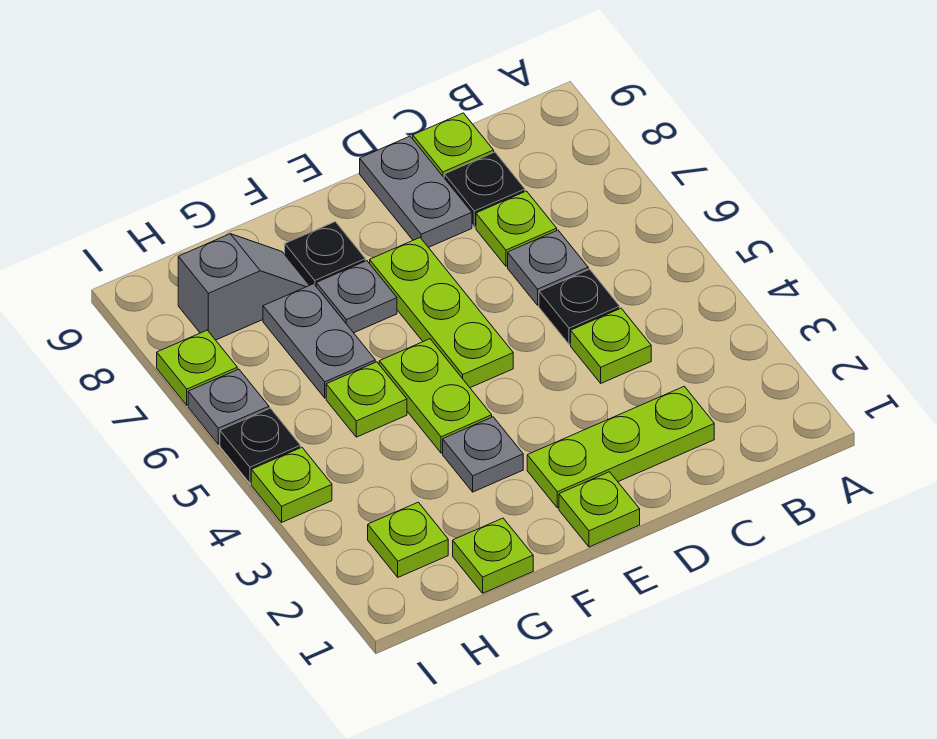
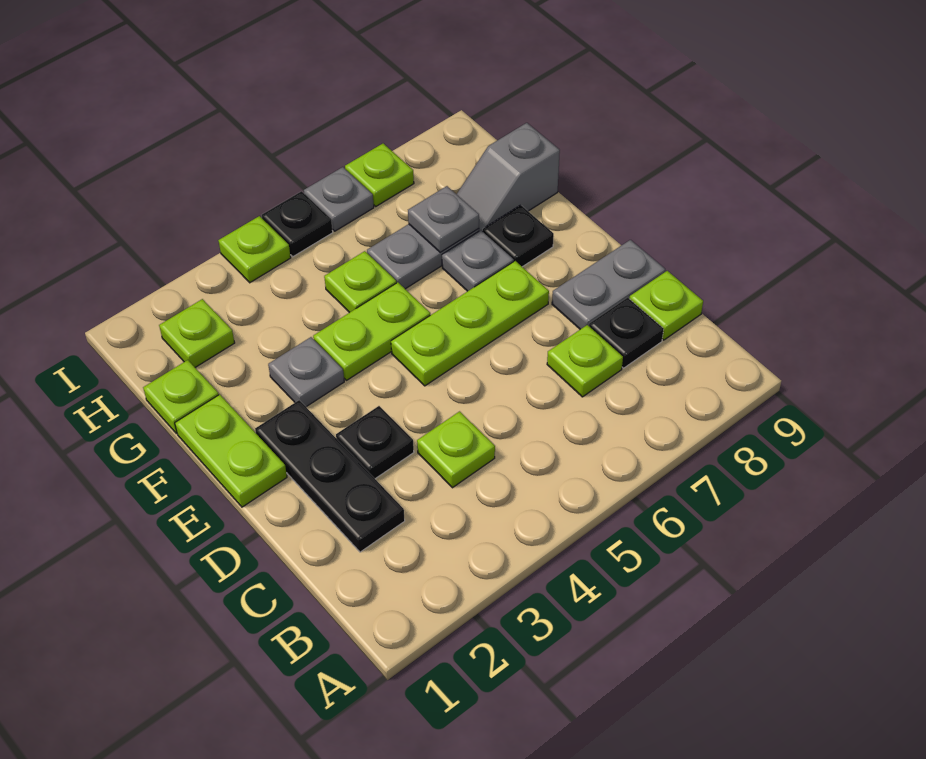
lime plate C2:E2 level 1 -> black plate C2:E2 level 1
black plate C5 level 1 -> black plate D3 level 1
grey plate C6 level 1 -> grey plate G7 level 2
lime plate E1 level 1 -> lime plate E1:F1 level 1
grey slope G8:H8 level 1 top H -> grey slope G8:G9 level 1 top 9

